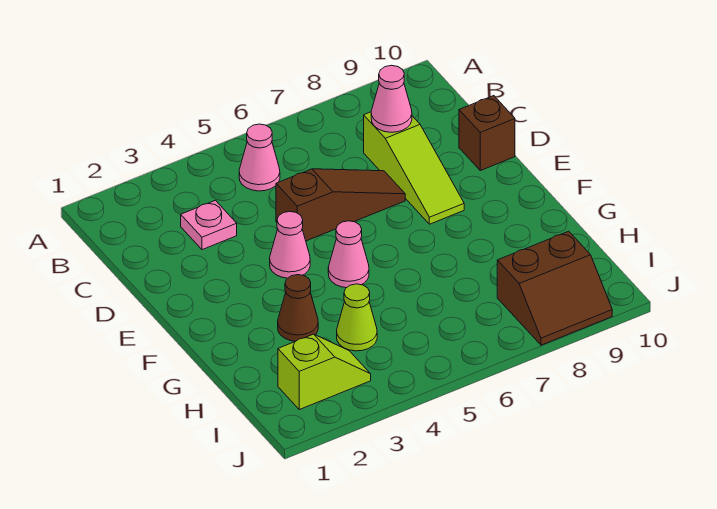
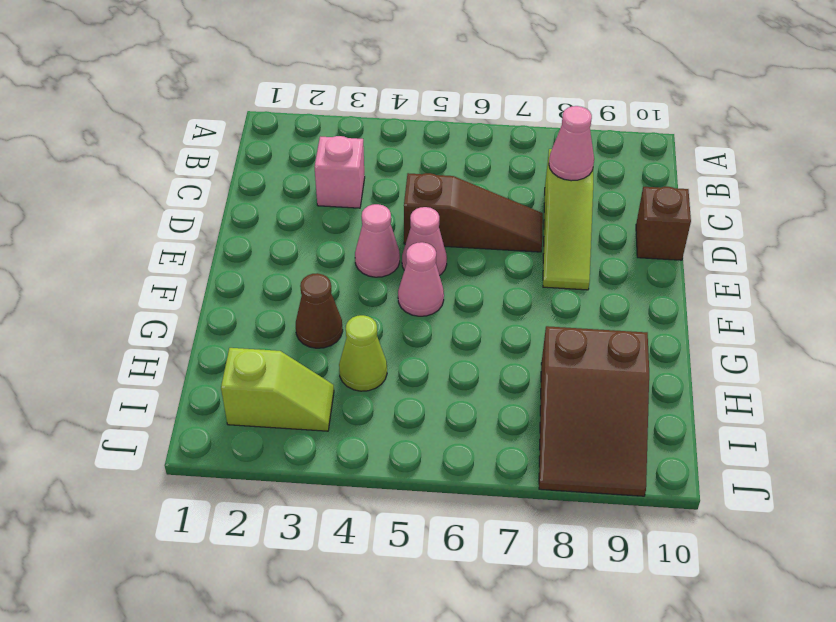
pink cone B5 level 1 -> pink cone E5 level 1
pink plate C3 level 1 -> pink brick C3 level 1
brown slope I8:J9 level 1 top I -> brown slope H8:J9 level 1 top H

